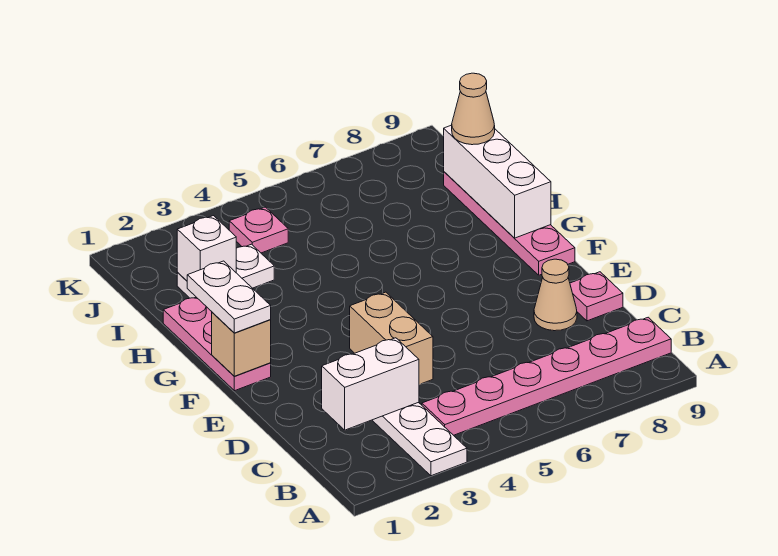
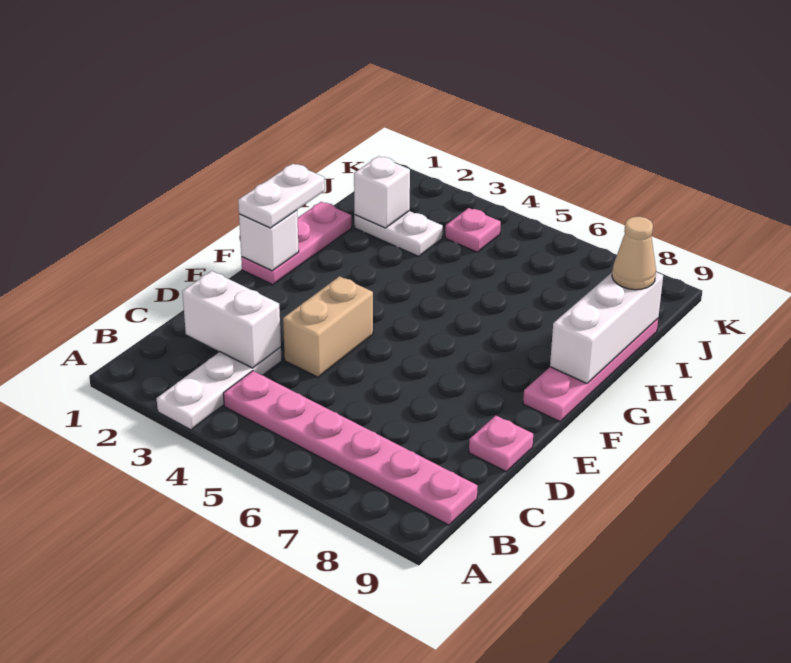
tan cone D8 level 1 -> none
tan brick F1 level 2 -> white brick F1 level 2

